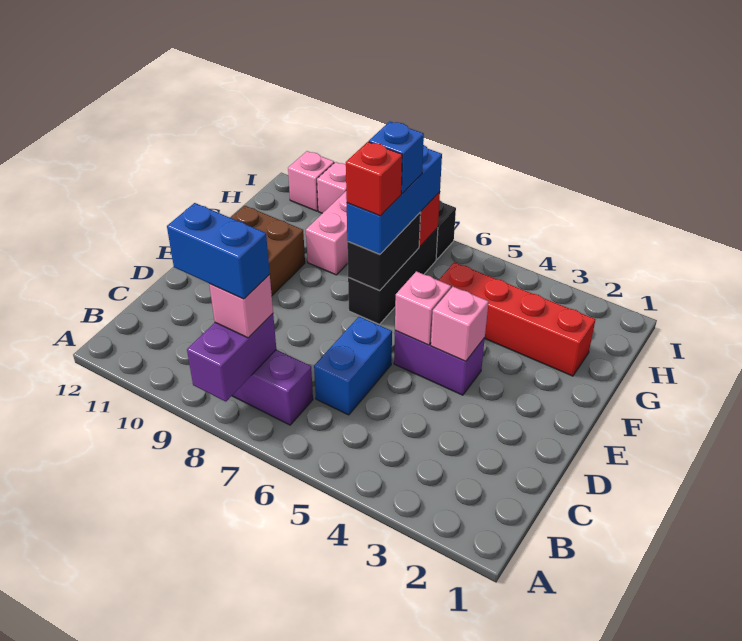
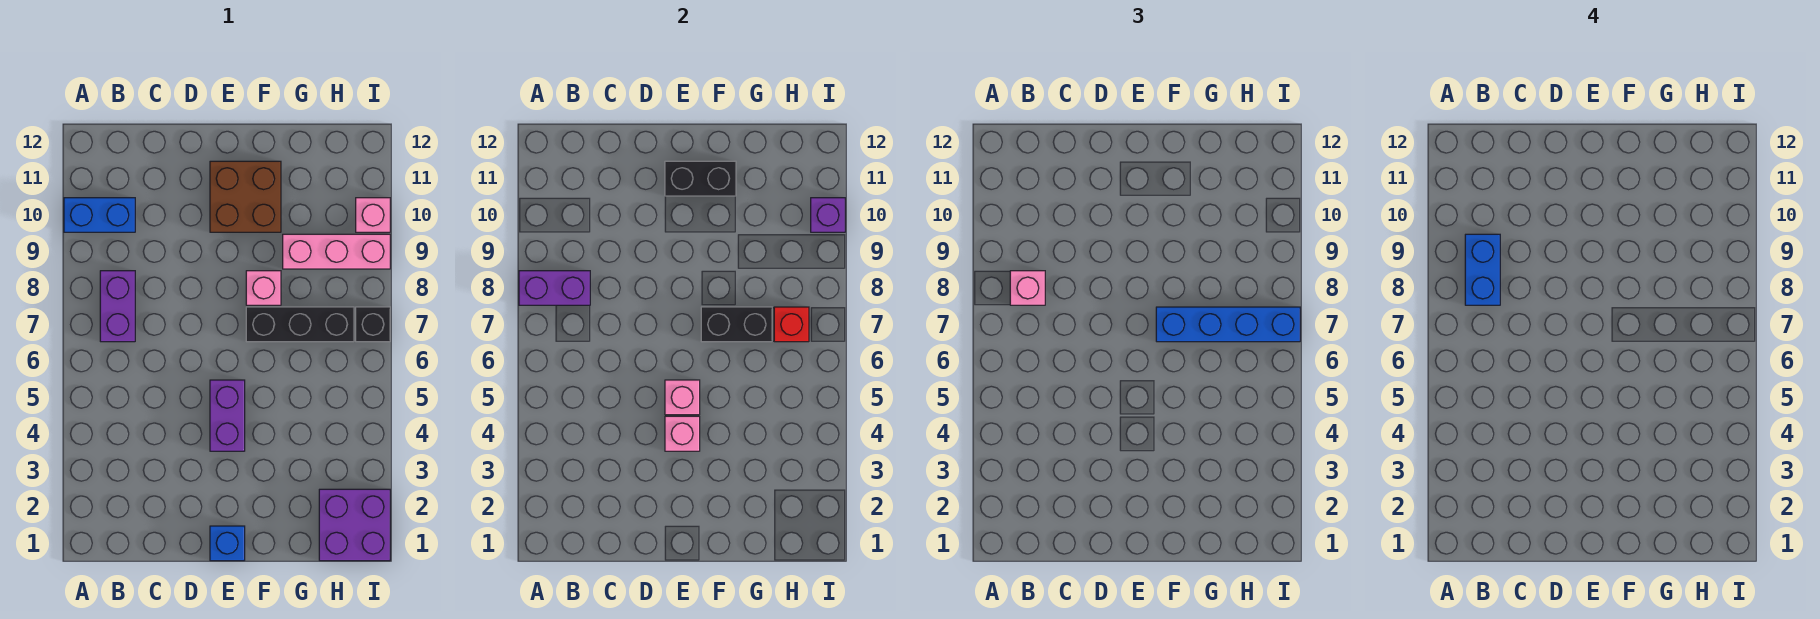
blue brick C6:D6 level 1 -> blue brick A10:B10 level 1
none -> black brick E11:F11 level 2
blue brick F7:H7 level 3 -> blue brick F7:I7 level 3
red brick F7 level 4 -> none
red brick G2:G5 level 1 -> none
blue brick G7 level 4 -> blue brick E1 level 1
none -> purple brick H1:I2 level 1
none -> purple brick I10 level 2
pink brick I11 level 1 -> pink brick F8 level 1

